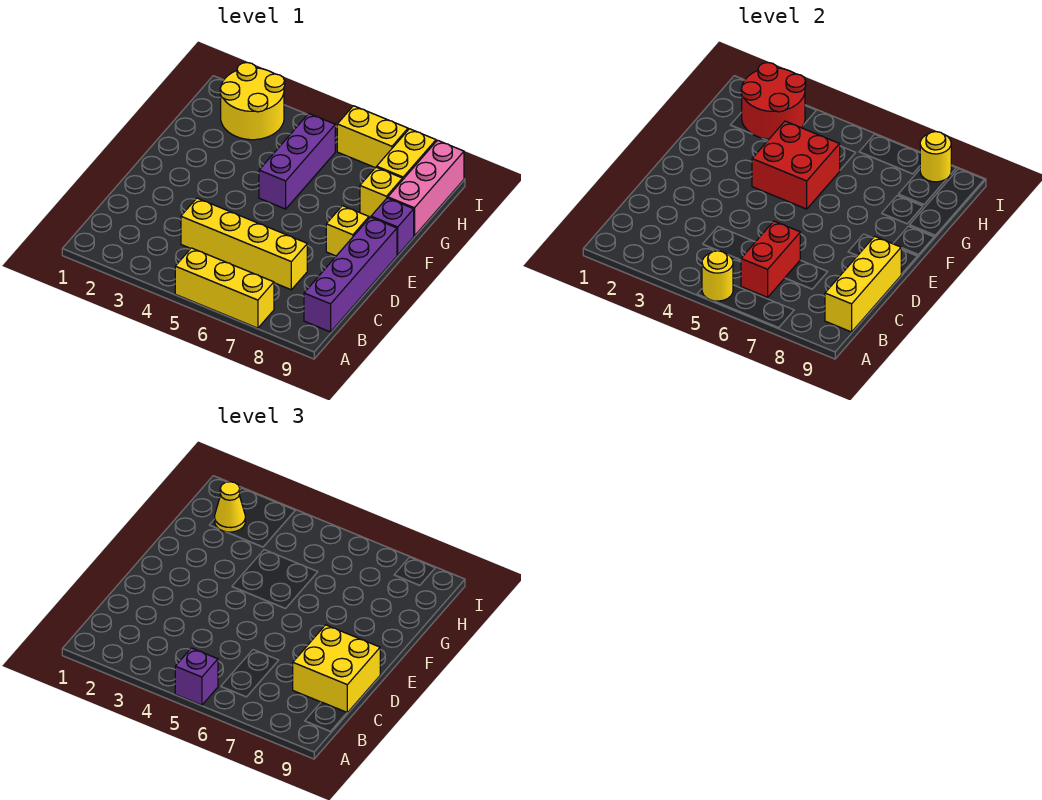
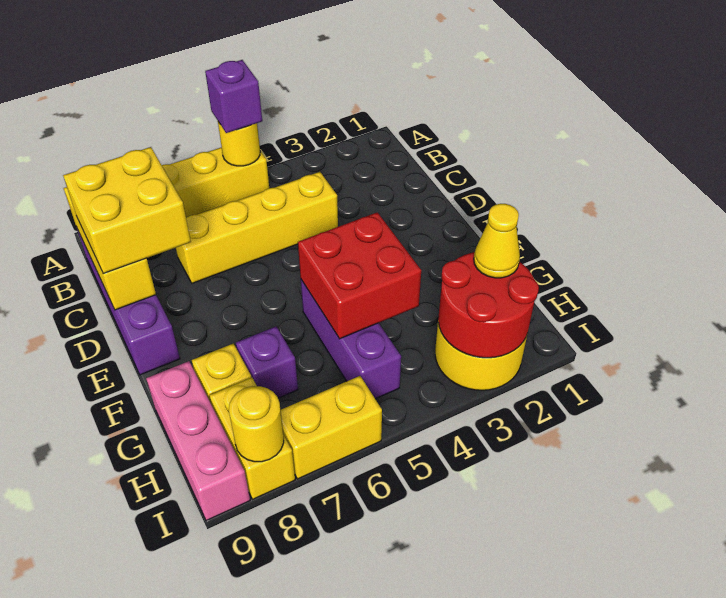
red brick B6:C6 level 2 -> none
yellow brick E8 level 1 -> none
purple brick F9 level 1 -> purple brick G7 level 1

